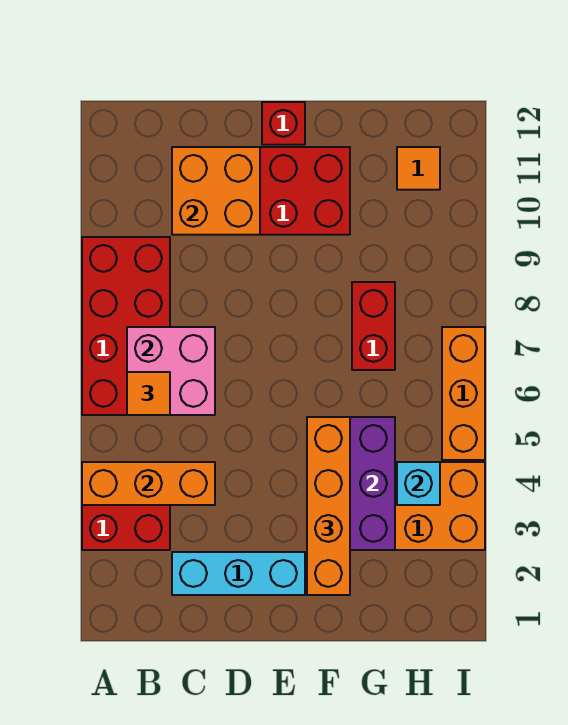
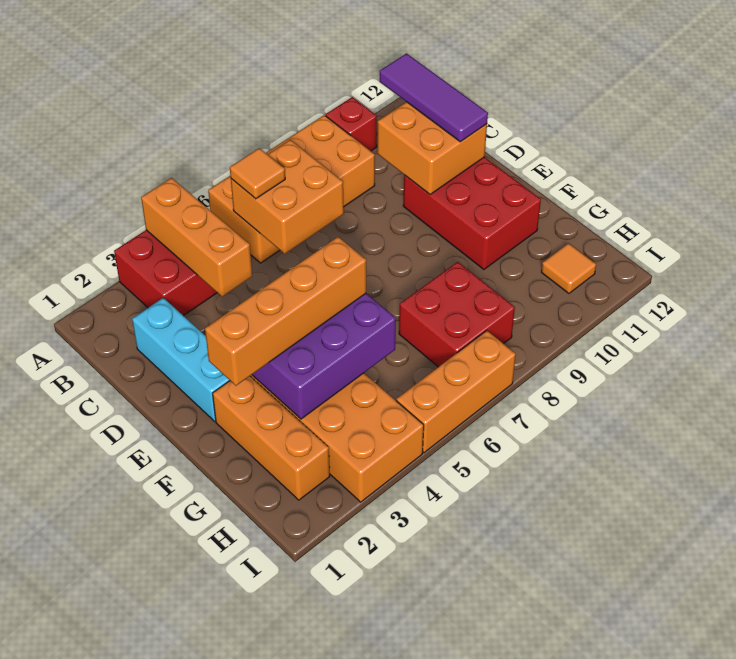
red brick A6:B9 level 1 -> orange brick A6:B9 level 1
pink brick B6:C7 level 2 -> orange brick B6:C7 level 2
none -> purple tile B11:D11 level 3
red brick E12 level 1 -> red brick A10 level 1
none -> orange brick F2:H2 level 1
red brick G7:G8 level 1 -> red brick G7:H8 level 1
cyan brick H4 level 2 -> none

